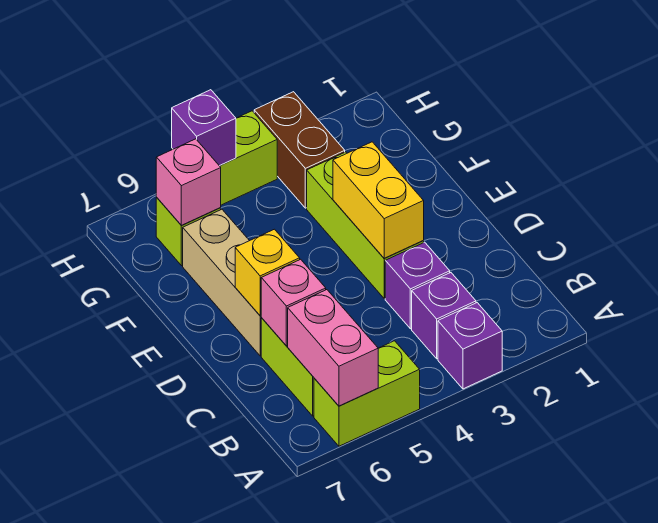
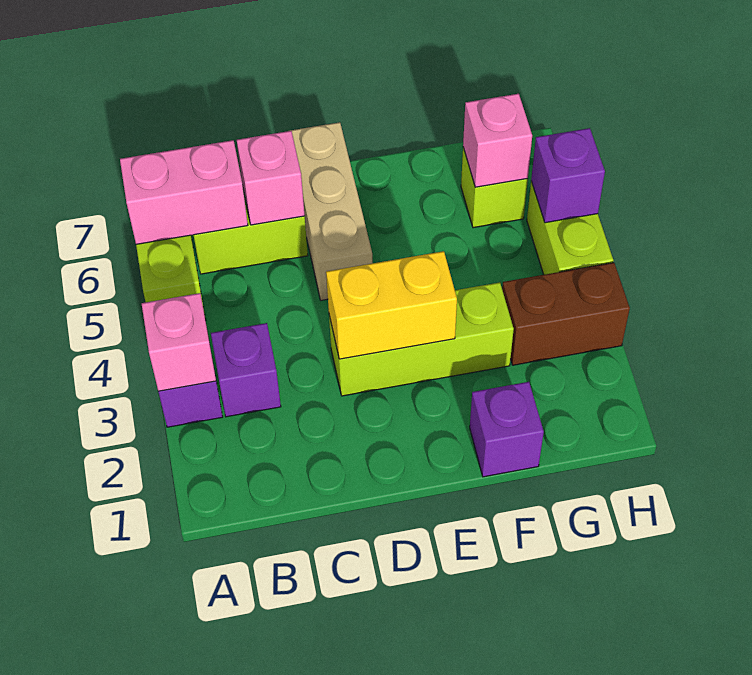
none -> pink brick A3 level 2
purple brick C3 level 1 -> purple brick F1 level 1
tan brick D6:F6 level 1 -> tan brick D5:D7 level 1
yellow brick D6 level 2 -> none

